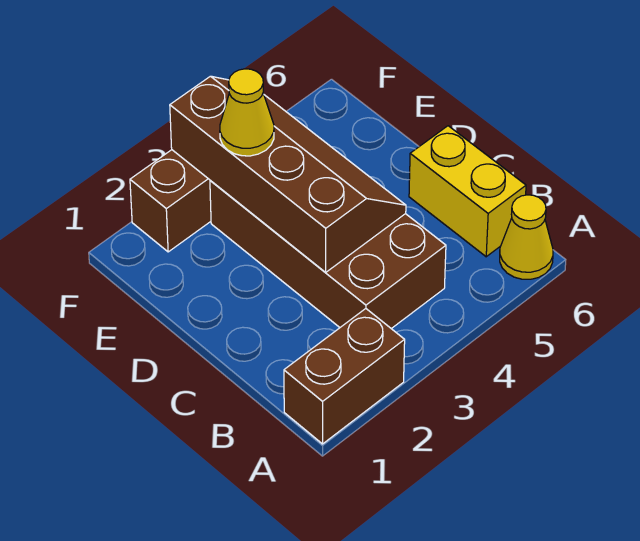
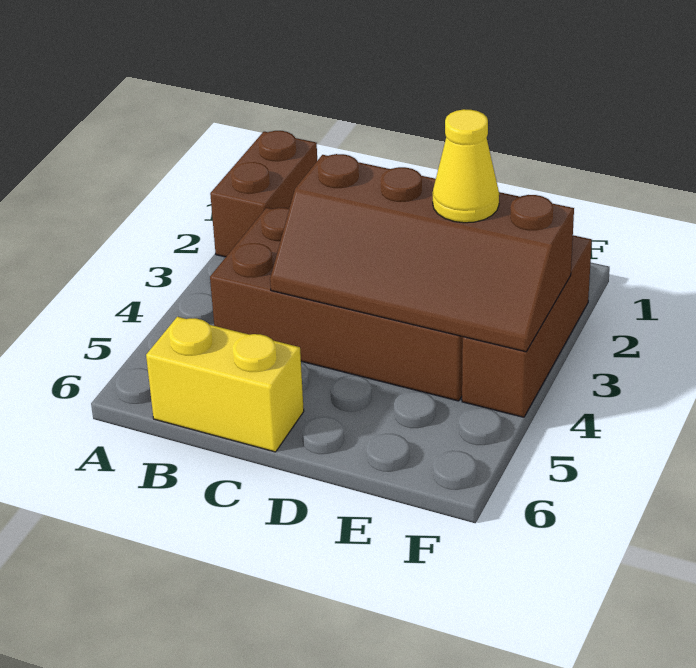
yellow cone A6 level 1 -> none

